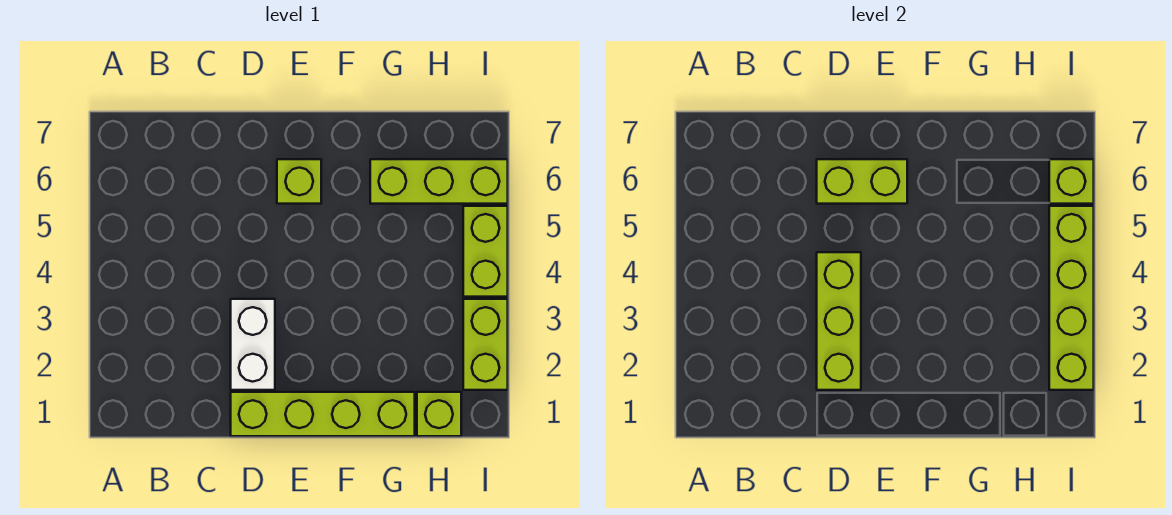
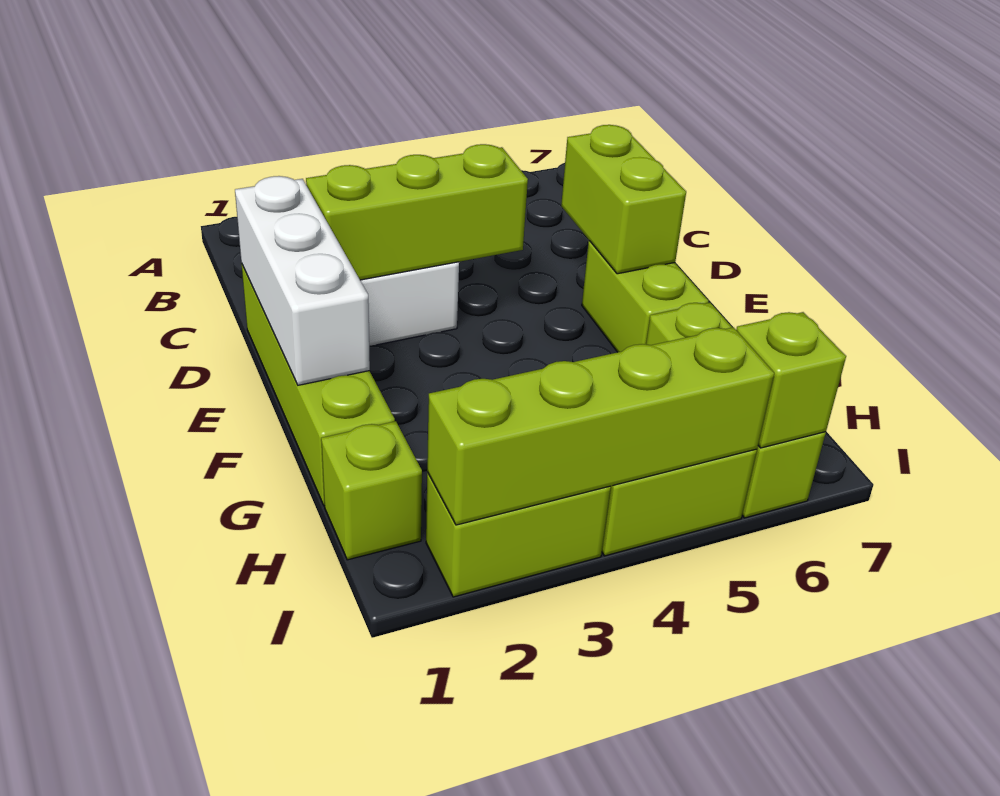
none -> white brick D1:F1 level 2
lime brick E6 level 1 -> lime brick E6:F6 level 1

